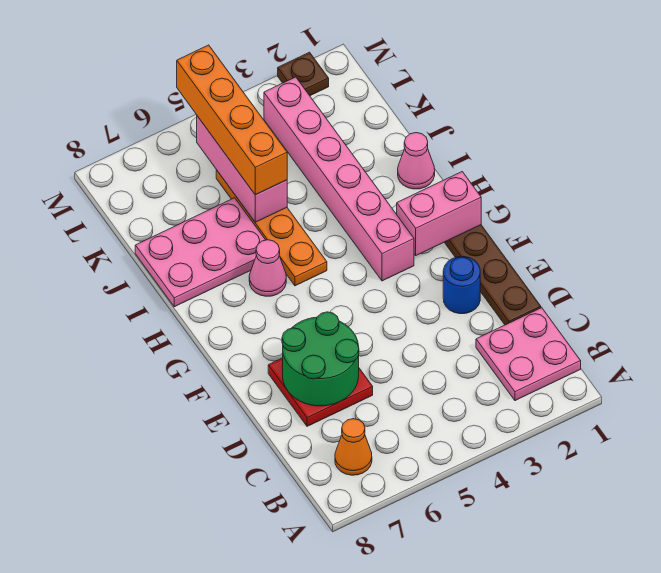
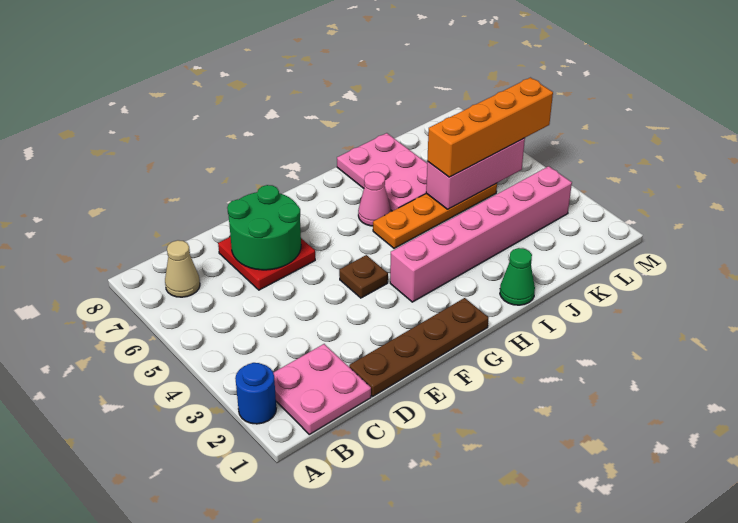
orange cone B7 level 1 -> tan cone B7 level 1
blue round brick E2 level 1 -> blue round brick A2 level 1
pink brick G1:G2 level 2 -> none
pink cone I1 level 1 -> green cone I1 level 1
brown plate M2 level 1 -> brown plate F4 level 1

